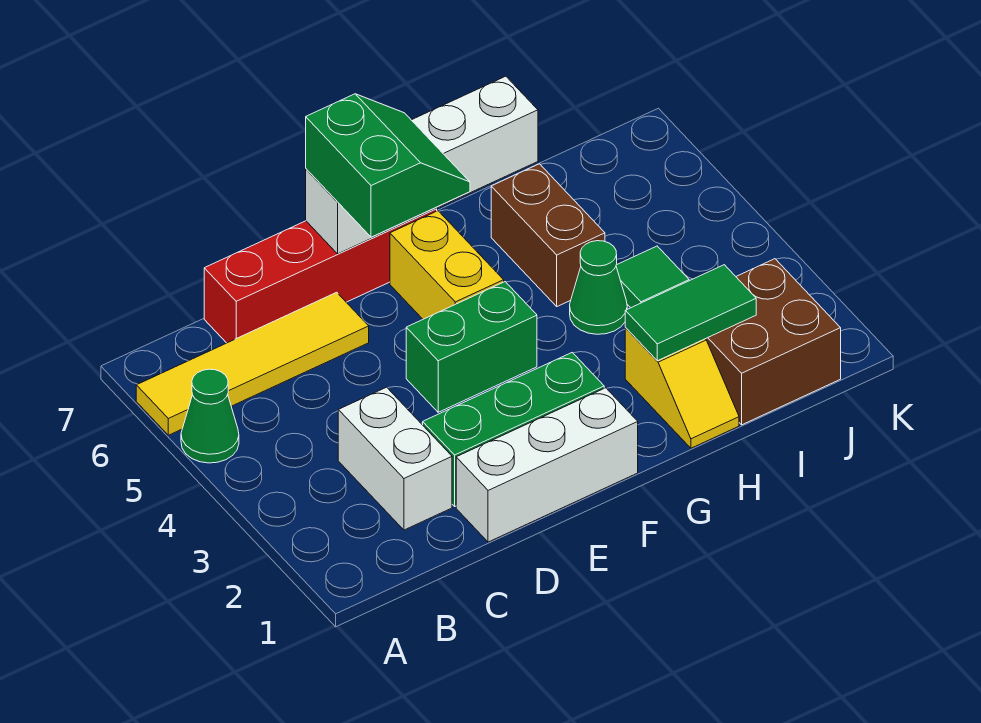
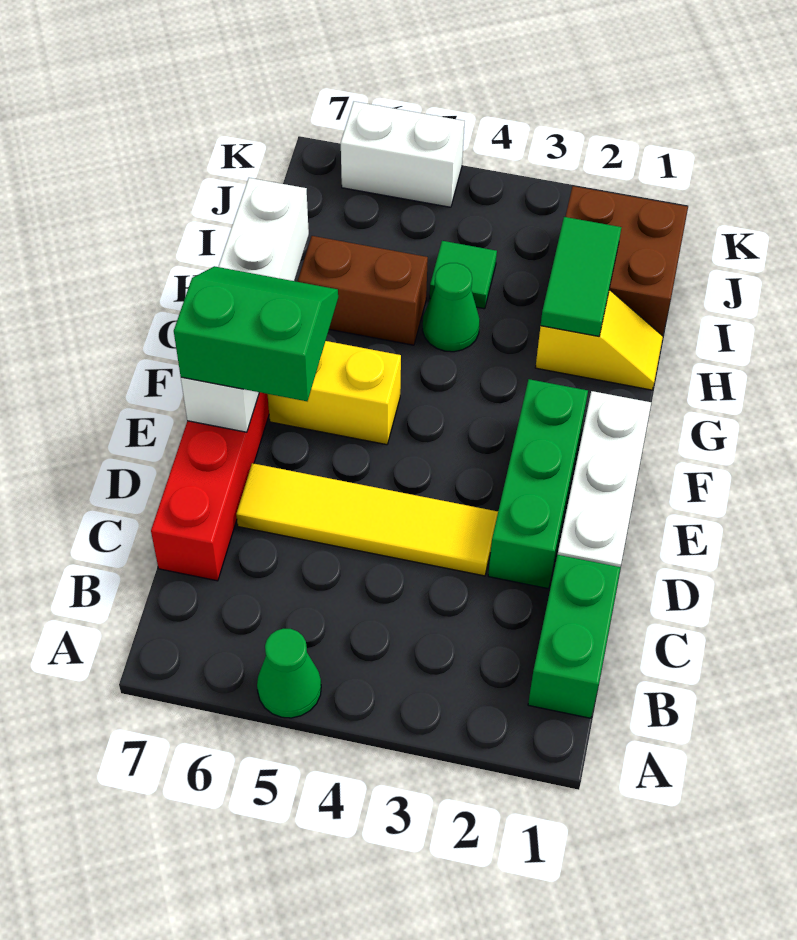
yellow tile A6:D6 level 1 -> yellow tile D3:D6 level 1
white brick C2:C3 level 1 -> white brick K5:K6 level 1
green brick E4:F4 level 1 -> green brick B1:C1 level 1

